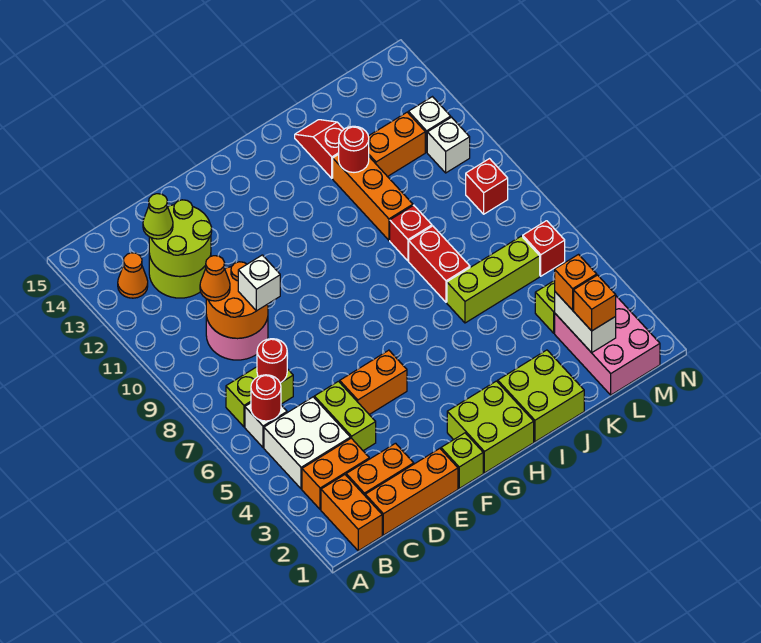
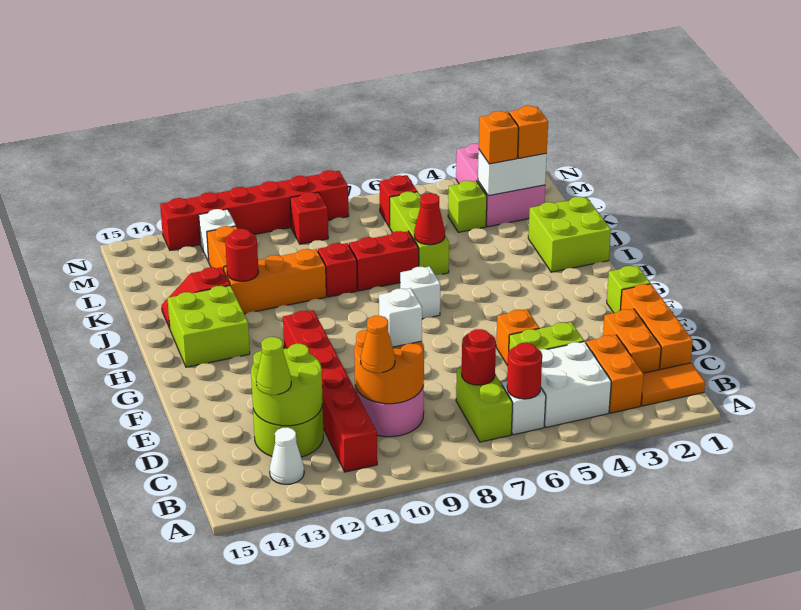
orange brick B1:B2 level 1 -> orange tile B1:B2 level 1
none -> red brick B11:G11 level 1
orange cone B13 level 1 -> white cone B13 level 1
orange brick E5:F5 level 1 -> orange brick E5 level 1
lime brick G1:H2 level 1 -> lime brick H13:I14 level 1
none -> red cone J6 level 2
pink brick L1:M3 level 1 -> pink brick L2:N3 level 1
white brick M11 level 1 -> white brick H7 level 1
none -> red brick N8:N13 level 1

